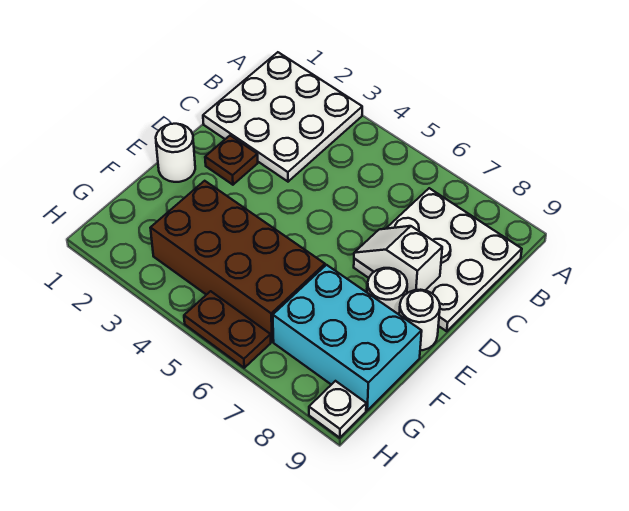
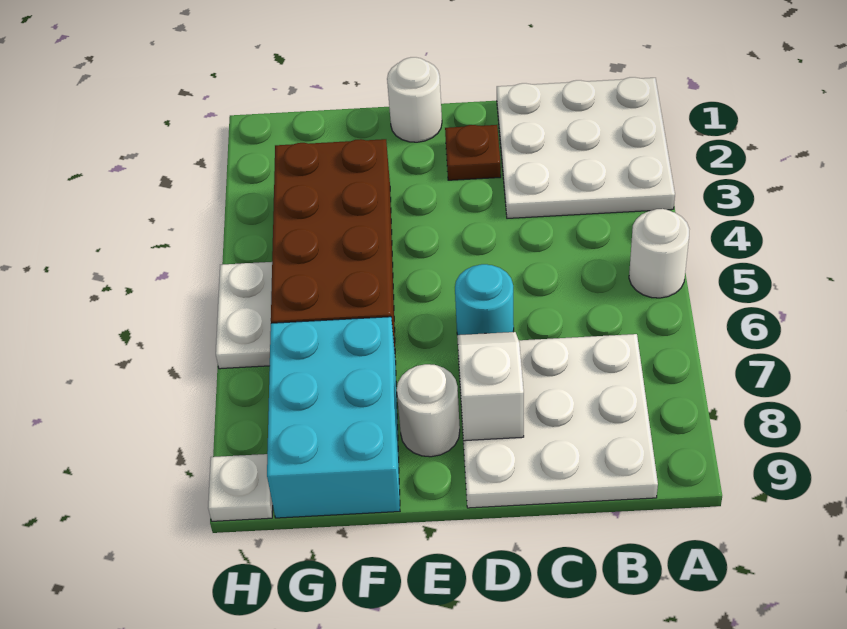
none -> cyan round brick D6 level 1
white round brick E9 level 1 -> white round brick A5 level 1
brown plate H5:H6 level 1 -> white plate H5:H6 level 1

